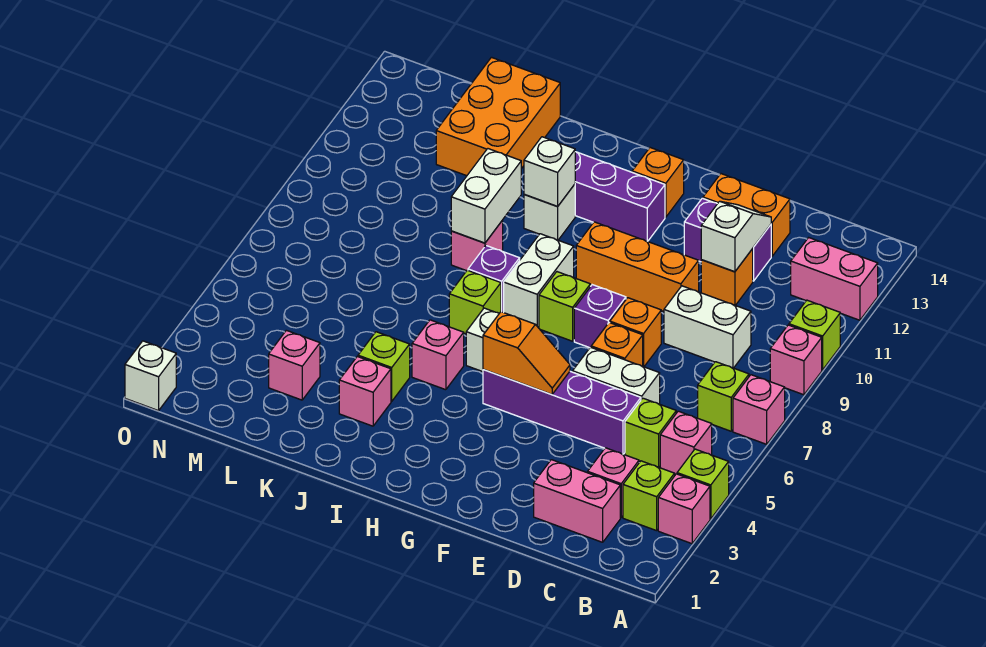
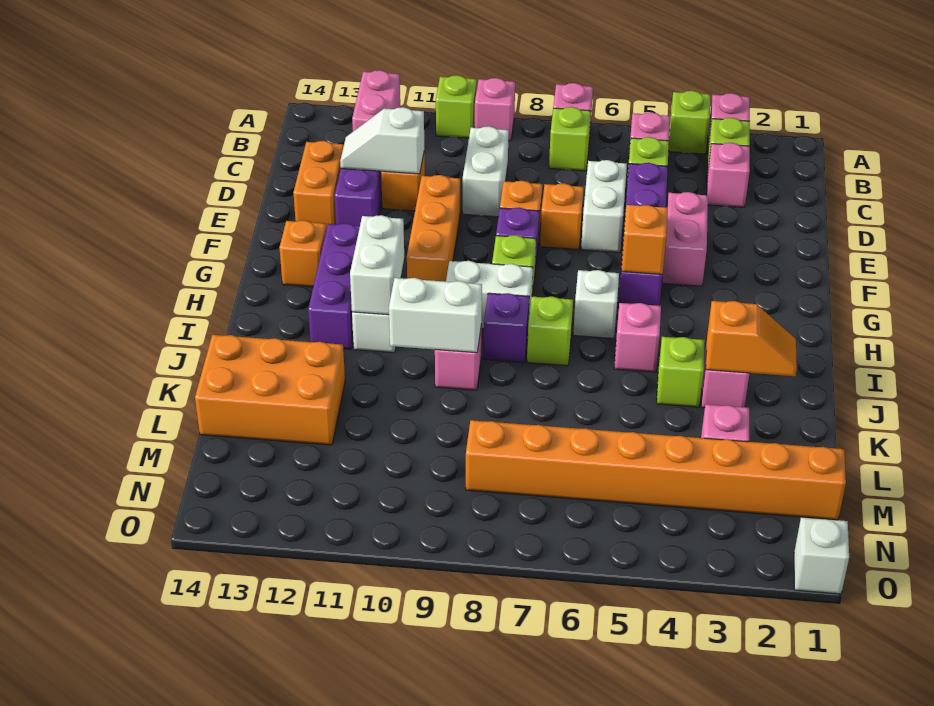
pink brick C2:D2 level 1 -> pink brick E4:F4 level 1
white brick I11 level 2 -> white brick H11:I11 level 2
none -> orange slope J2:J3 level 2 top 3
none -> orange brick M1:M8 level 1

